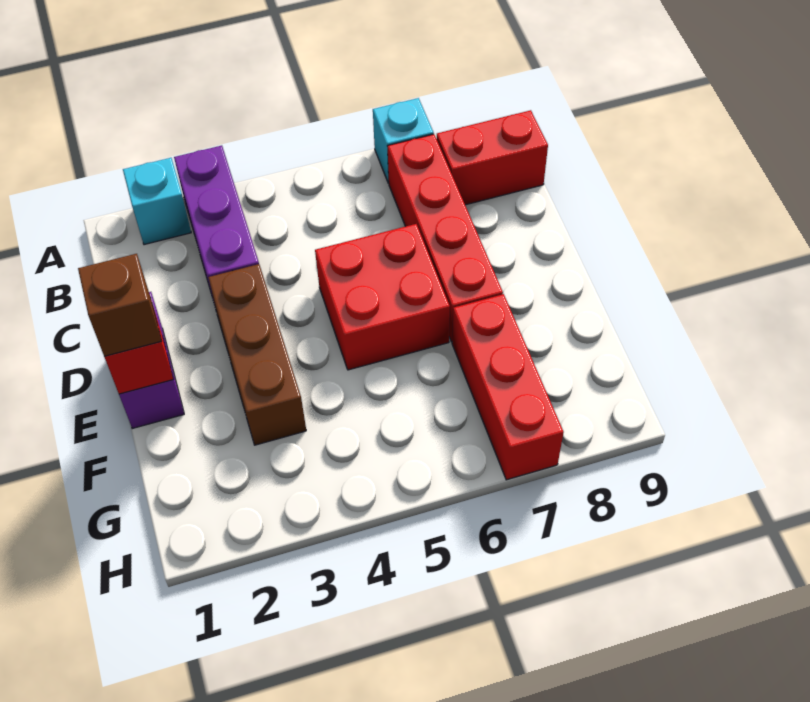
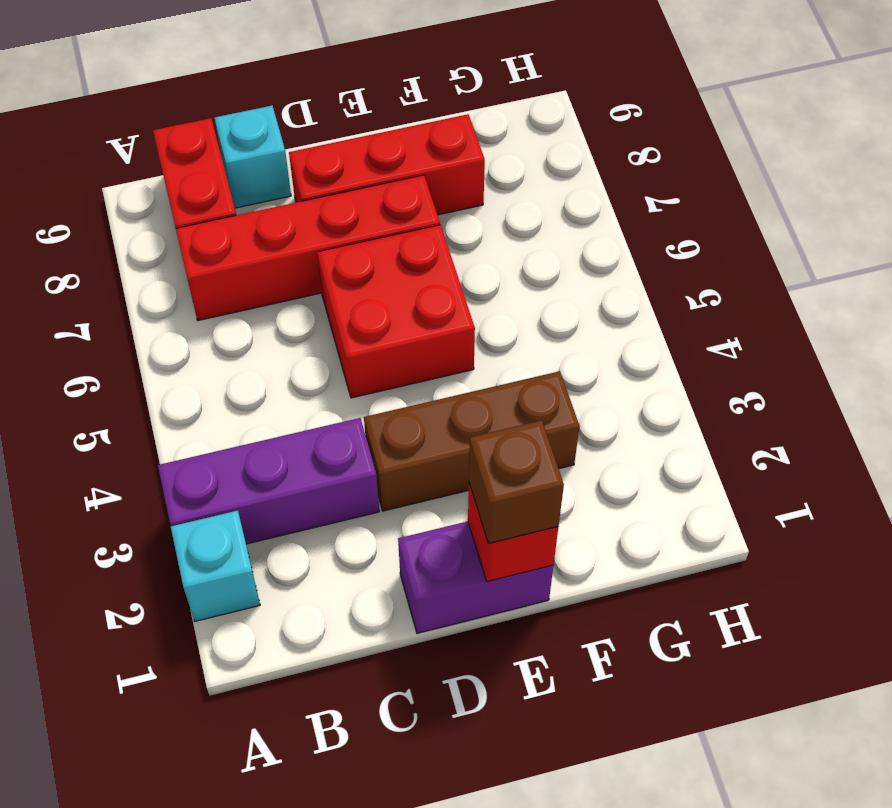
cyan brick A7 level 1 -> cyan brick C9 level 1
red brick F7:H7 level 1 -> red brick D8:F8 level 1

